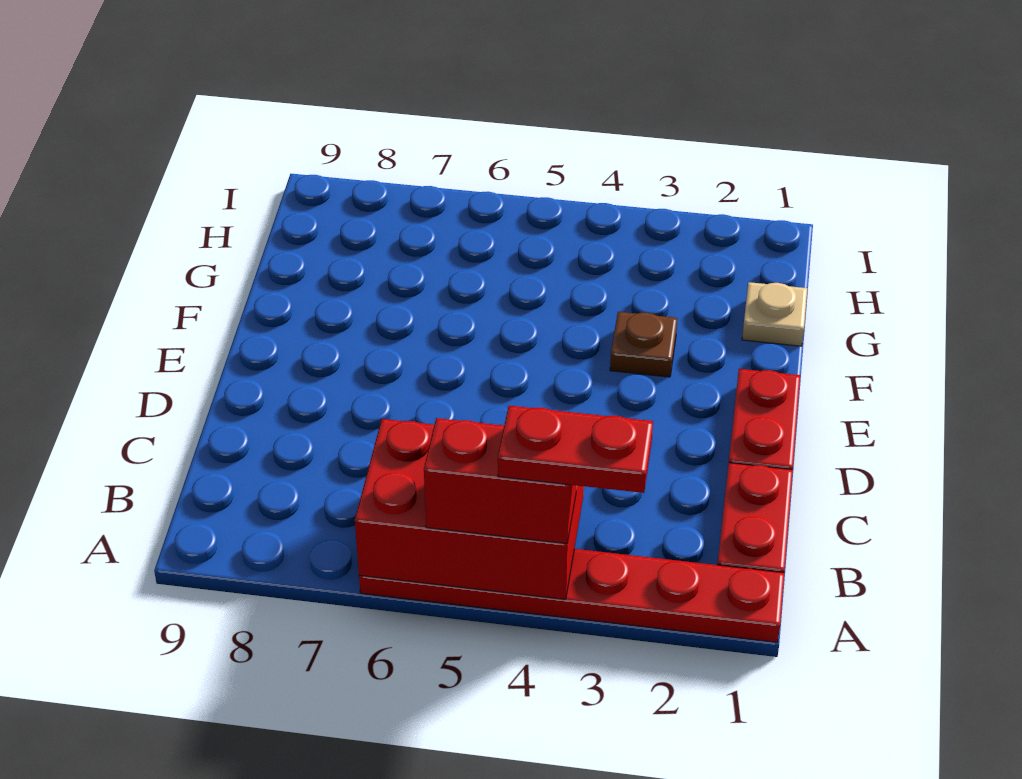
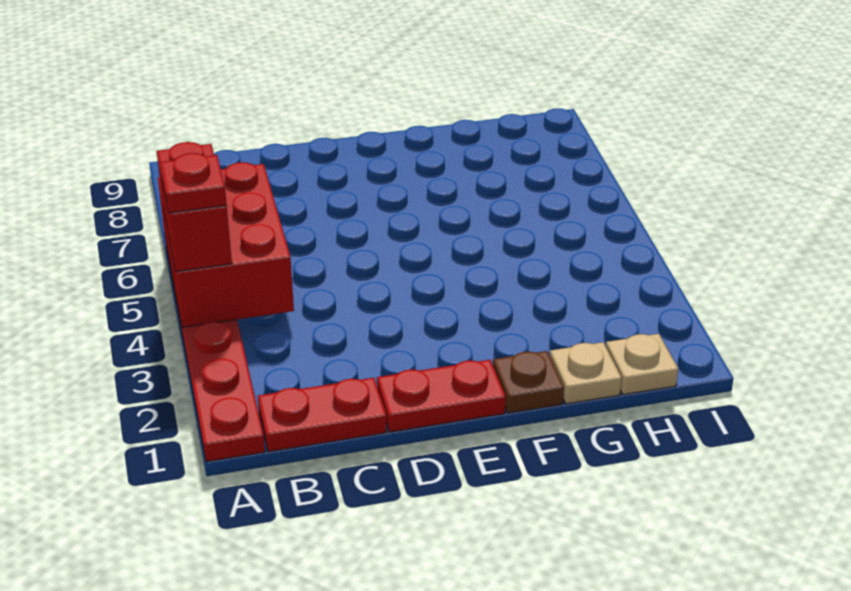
red plate A3:A4 level 4 -> red plate A4 level 4
brown plate F3 level 1 -> brown plate F1 level 1
none -> tan plate H1 level 1

